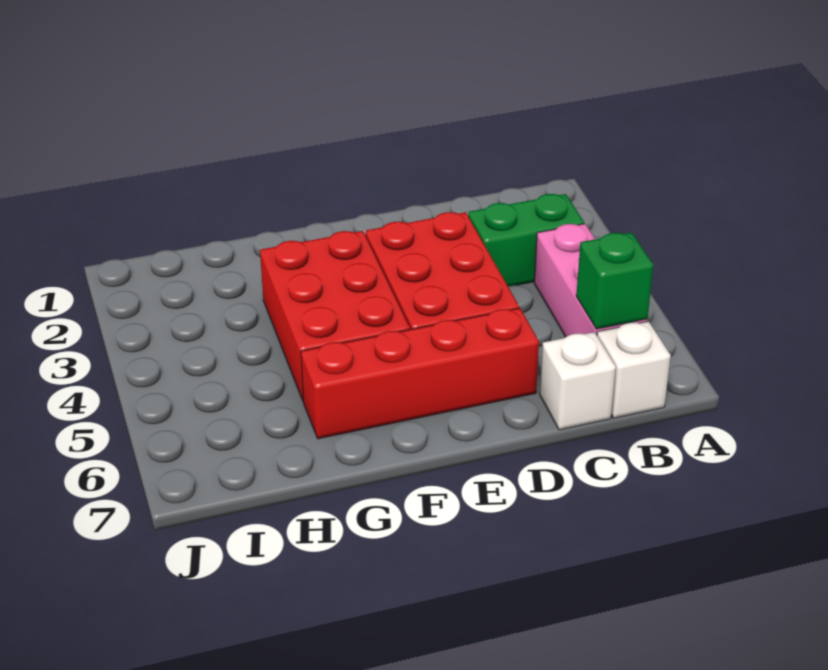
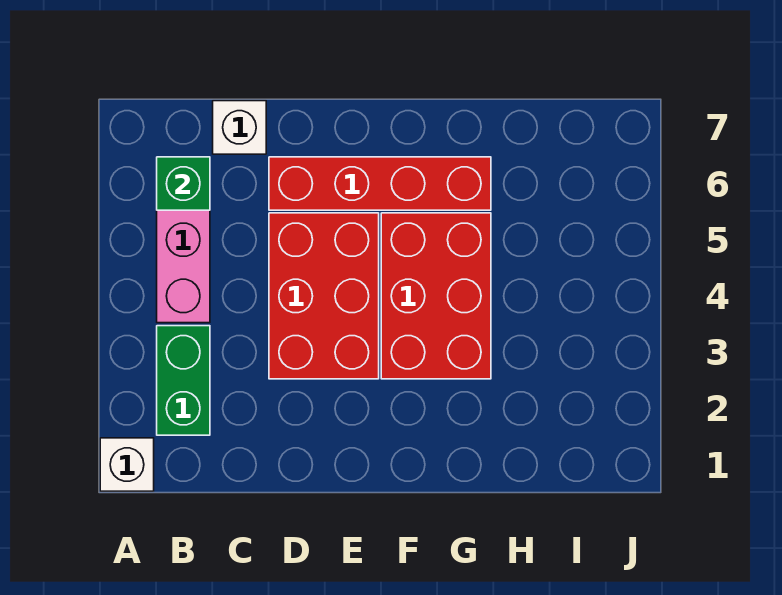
green brick B3:C3 level 1 -> green brick B2:B3 level 1
white brick B7 level 1 -> white brick A1 level 1

